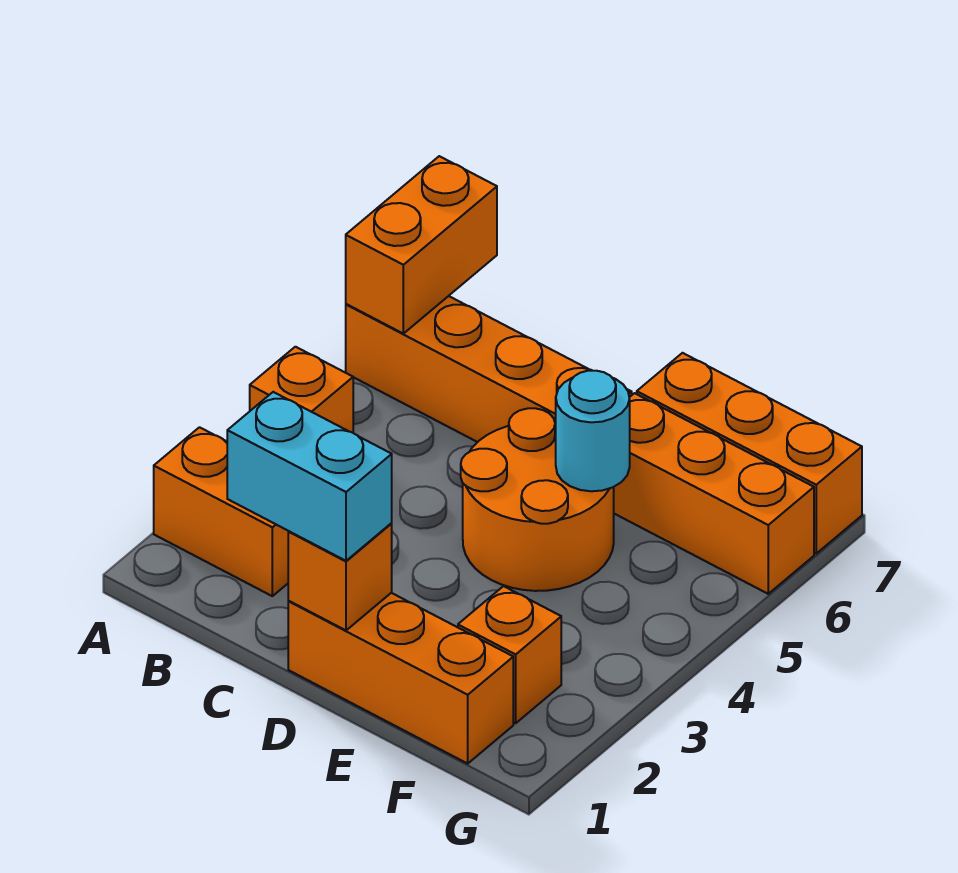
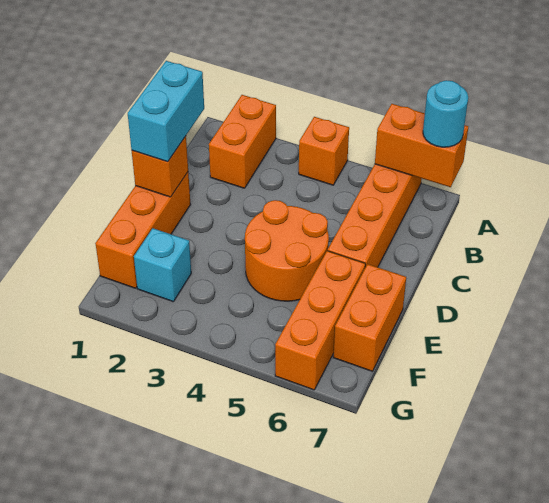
cyan round brick E5 level 2 -> cyan round brick A7 level 3
orange brick E7:G7 level 1 -> orange brick E7:F7 level 1
orange brick F2 level 1 -> cyan brick F2 level 1

